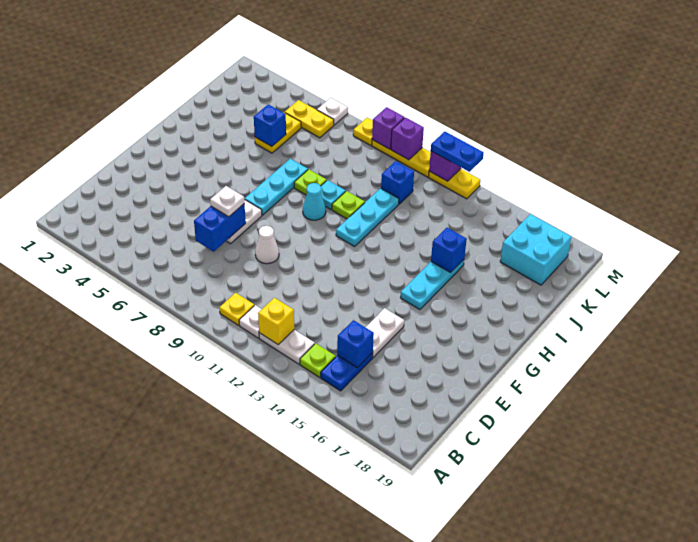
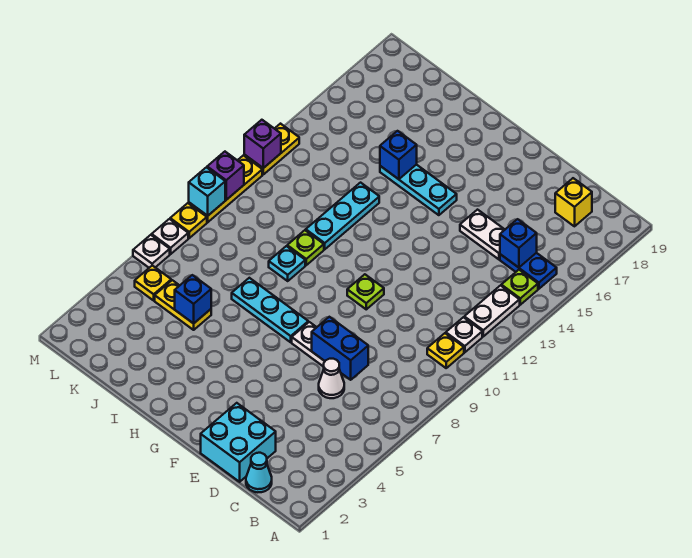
yellow brick B12 level 2 -> yellow brick C18 level 1
white plate E7 level 3 -> white plate M7 level 1
white cone E9 level 1 -> white cone D6 level 1
cyan cone H9 level 1 -> cyan cone C1 level 1
cyan plate H11:J11 level 1 -> cyan plate I11:I13 level 1
lime plate I8 level 1 -> lime plate F10 level 1
blue brick K11 level 1 -> none
cyan brick K17:L18 level 1 -> cyan brick D1:E2 level 1
yellow plate L5:L6 level 1 -> yellow plate L5 level 1
purple brick M9 level 2 -> cyan brick M9 level 2
blue plate M12:M13 level 3 -> none

